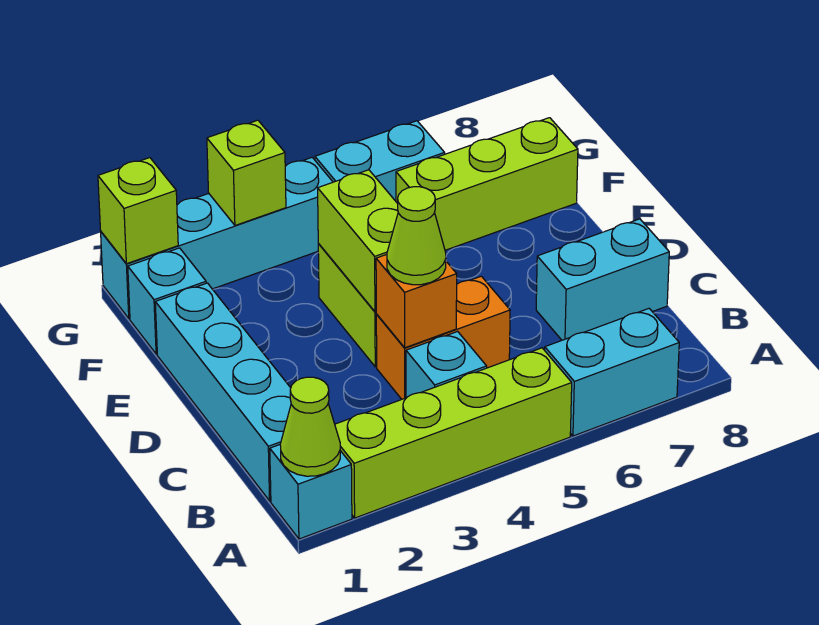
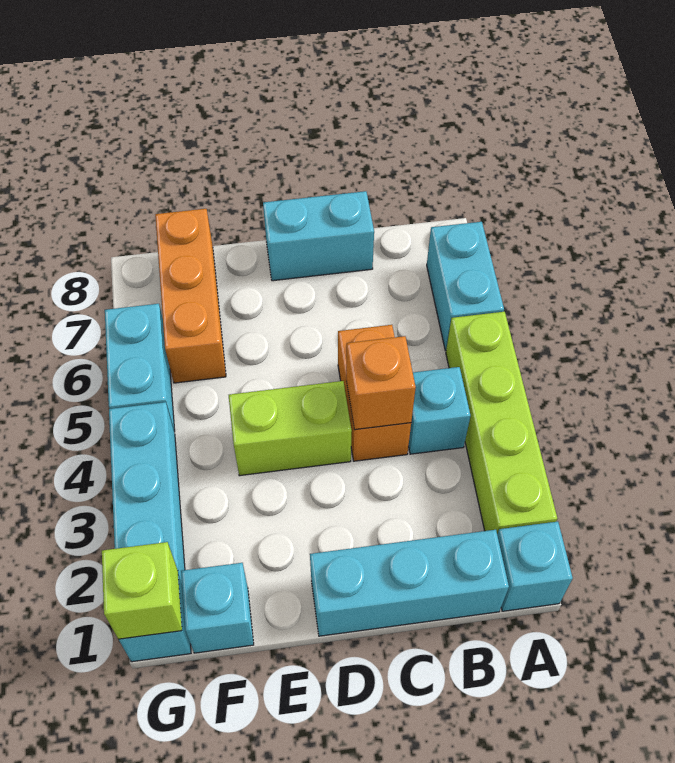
lime cone A1 level 2 -> none
cyan brick B1:E1 level 1 -> cyan brick B1:D1 level 1
lime cone C4 level 3 -> none
cyan brick C7:C8 level 1 -> cyan brick C8:D8 level 1
lime brick D4:E4 level 2 -> none
lime brick F6:F8 level 1 -> orange brick F6:F8 level 1
lime brick G3 level 2 -> none

